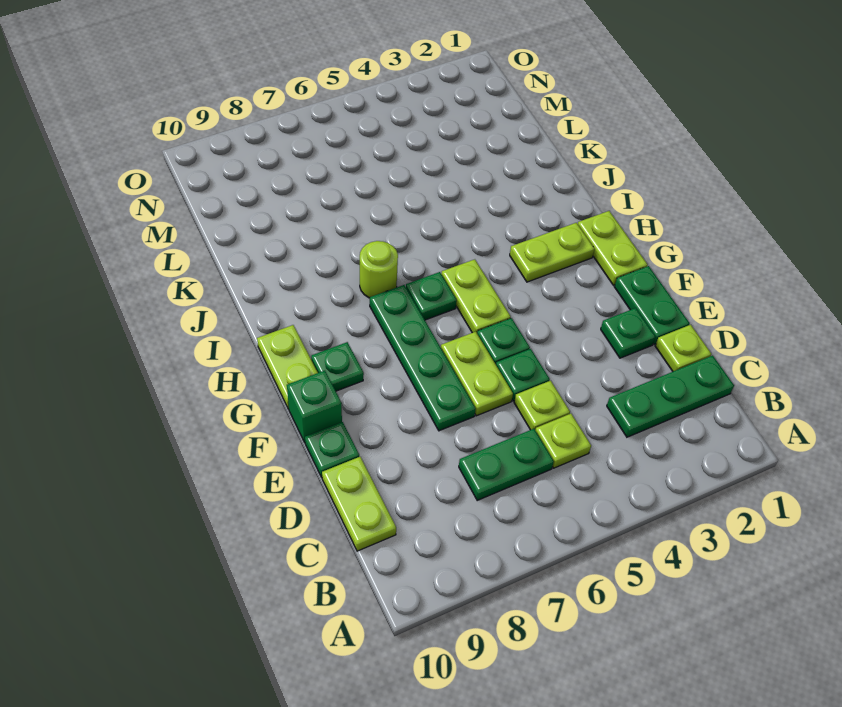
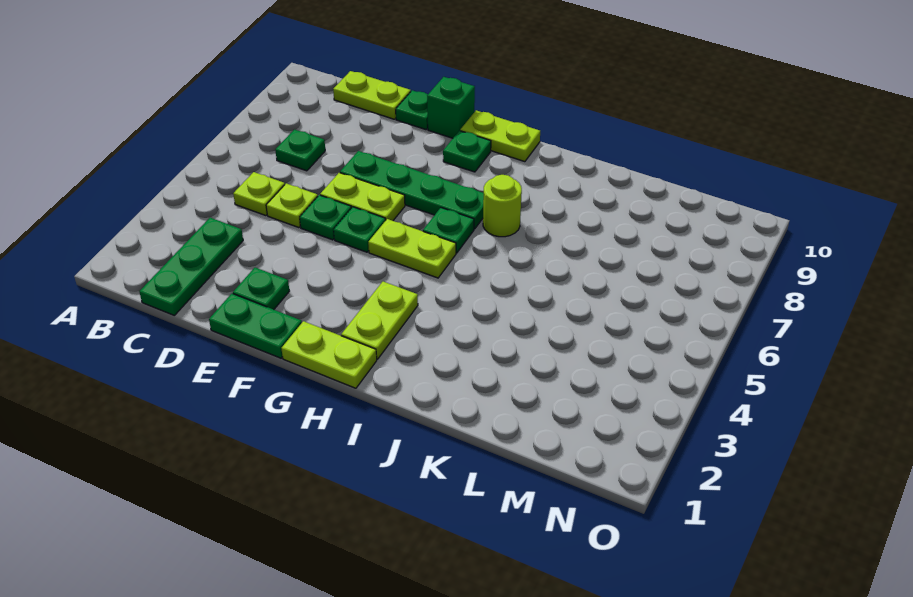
green plate C6:C7 level 1 -> green plate C7 level 1
lime plate D1 level 1 -> none

